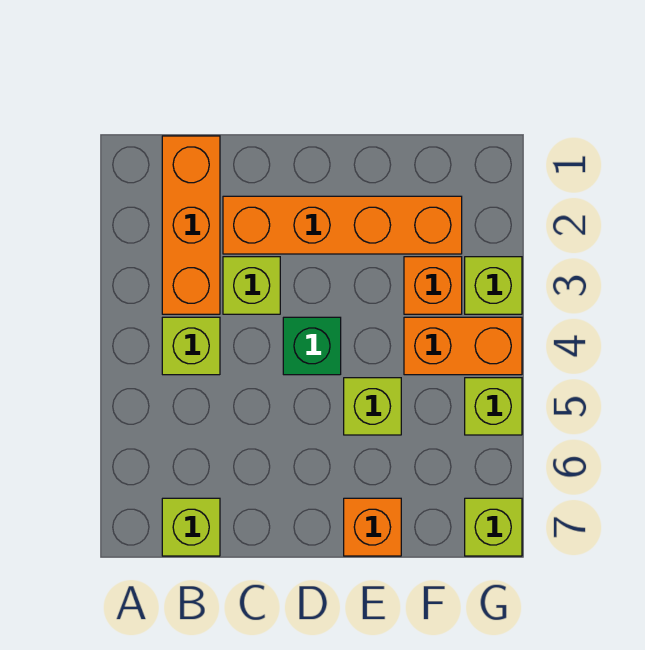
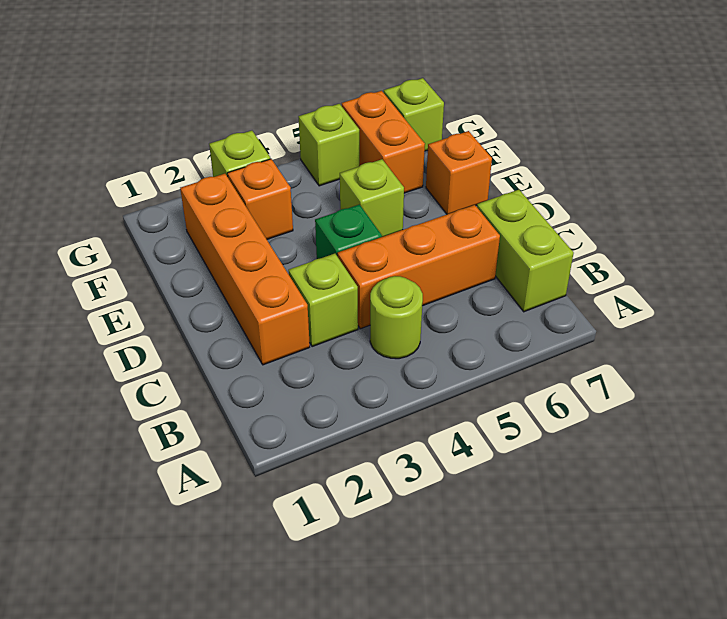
orange brick B1:B3 level 1 -> orange brick C4:C6 level 1
lime brick B4 level 1 -> lime round brick B4 level 1
lime brick B7 level 1 -> lime brick B7:C7 level 1
orange brick F4:G4 level 1 -> orange brick F6:G6 level 1

